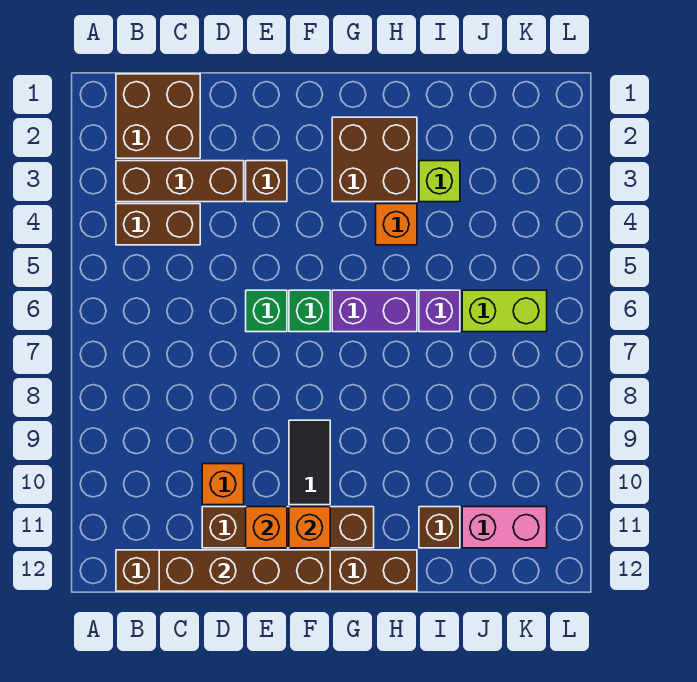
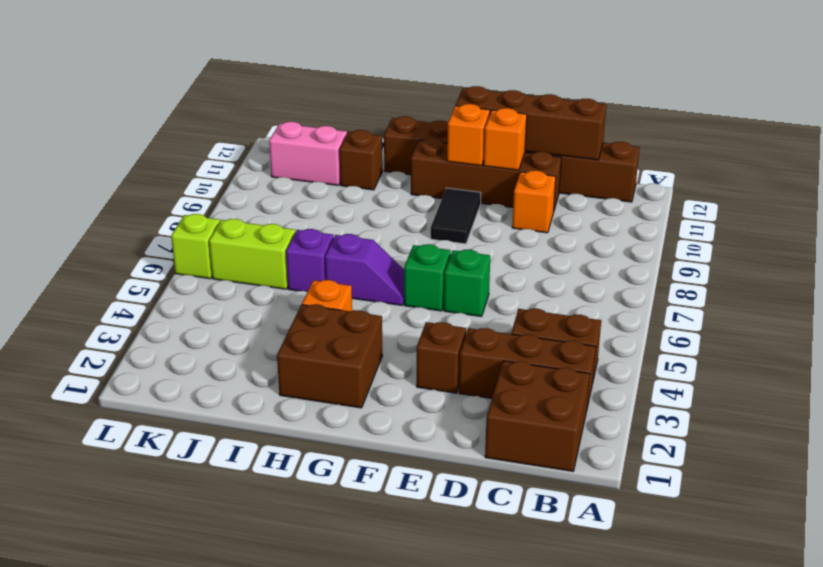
purple brick G6:H6 level 1 -> purple slope G6:H6 level 1 top H
lime brick I3 level 1 -> lime brick L6 level 1

